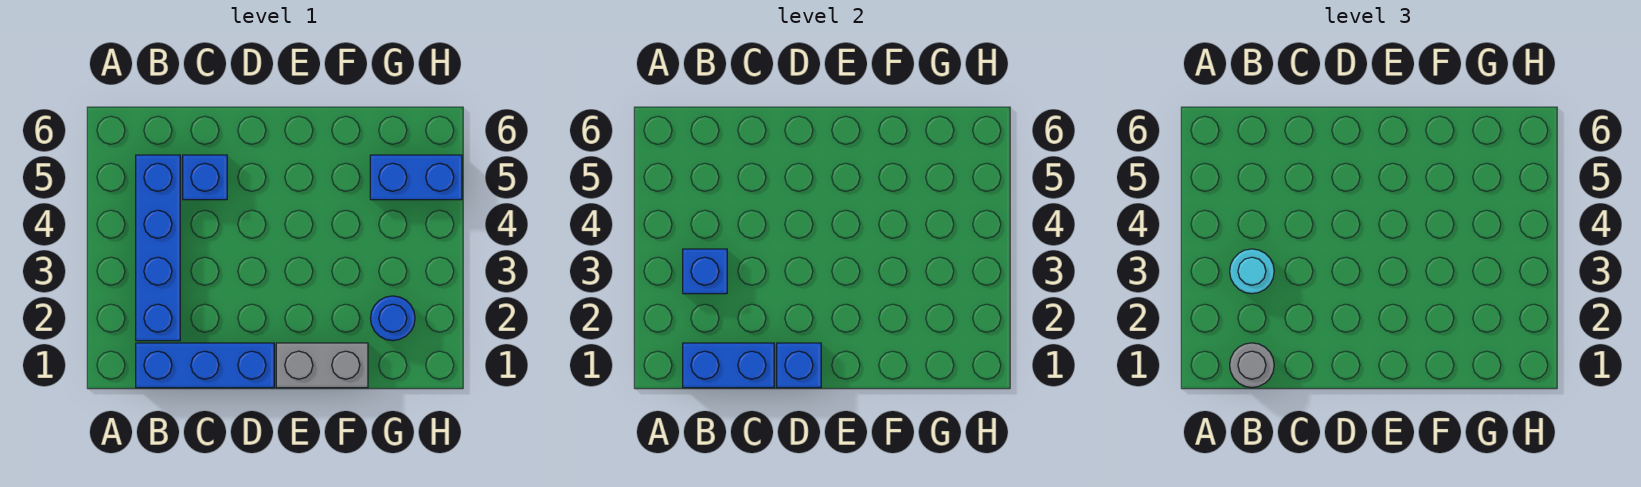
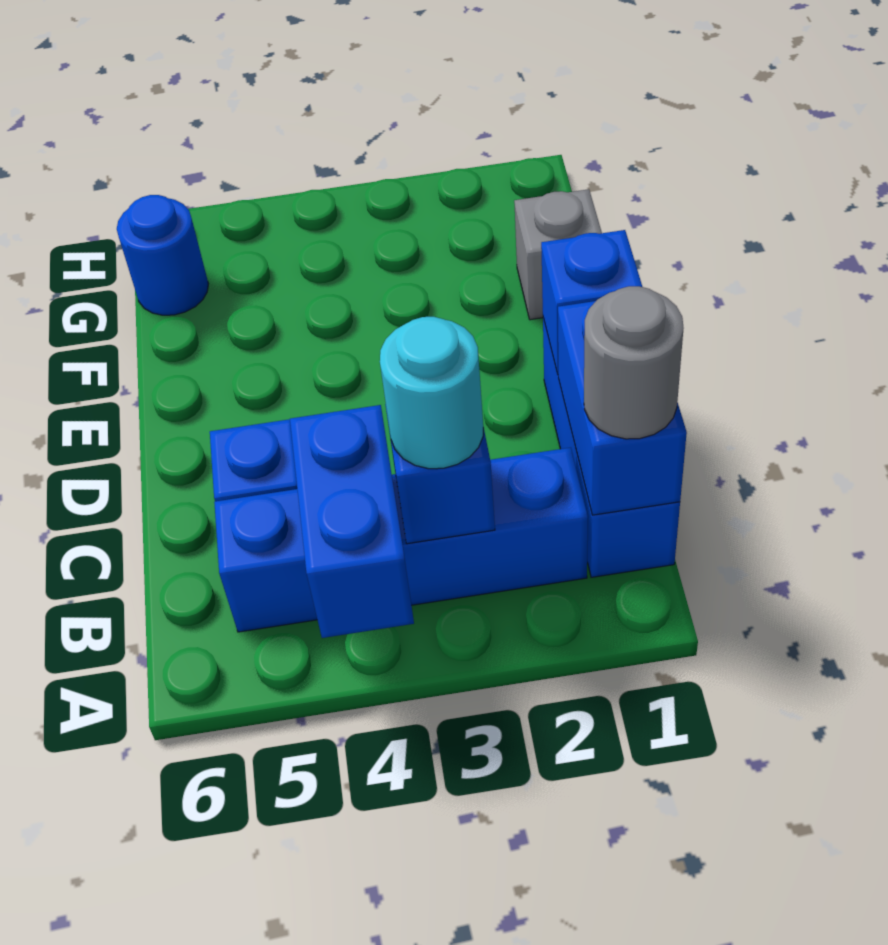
grey brick E1:F1 level 1 -> grey brick F1 level 1
blue round brick G2 level 1 -> blue round brick G6 level 1
blue brick G5:H5 level 1 -> blue brick A4:B4 level 2

